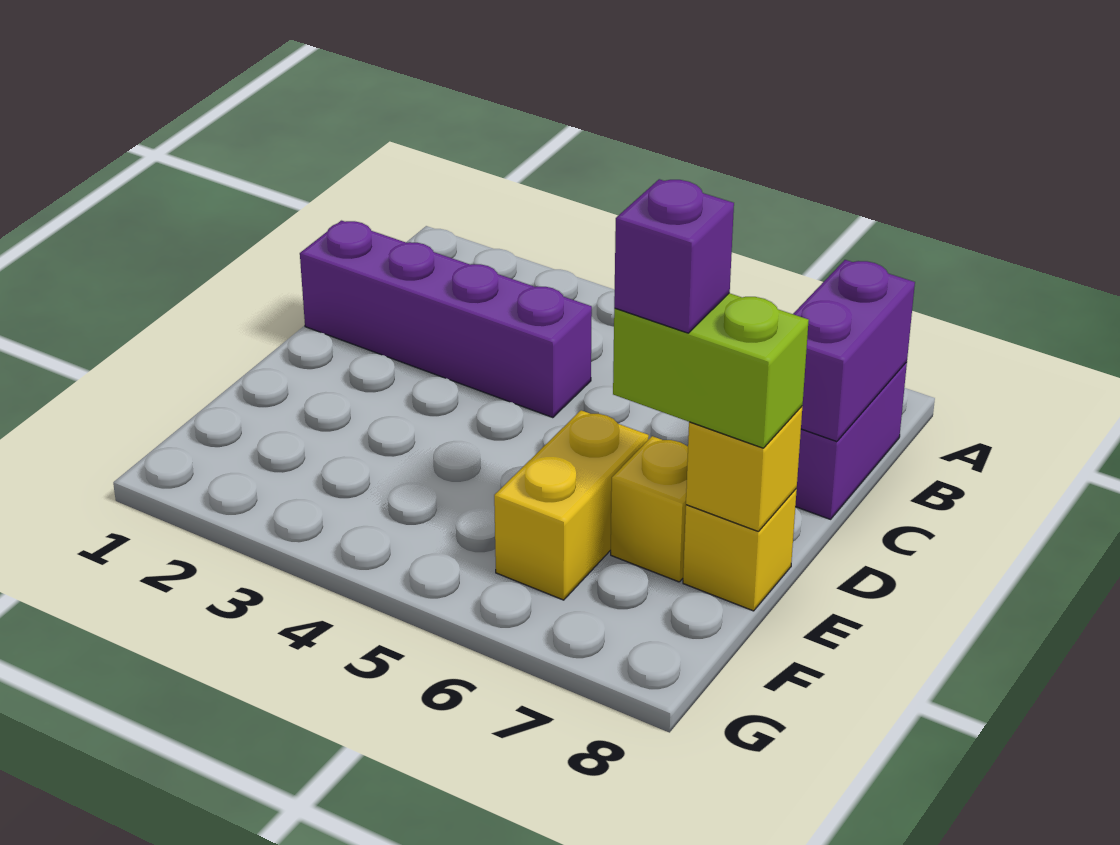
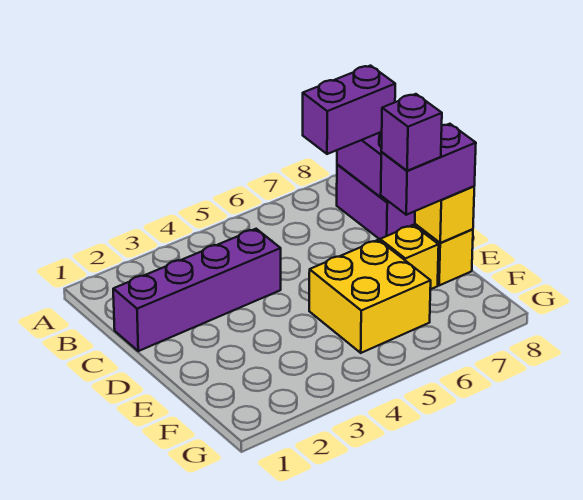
none -> purple brick B7:B8 level 3
yellow brick E6:F6 level 1 -> yellow brick E5:F6 level 1
lime brick E7:E8 level 3 -> purple brick E7:E8 level 3

